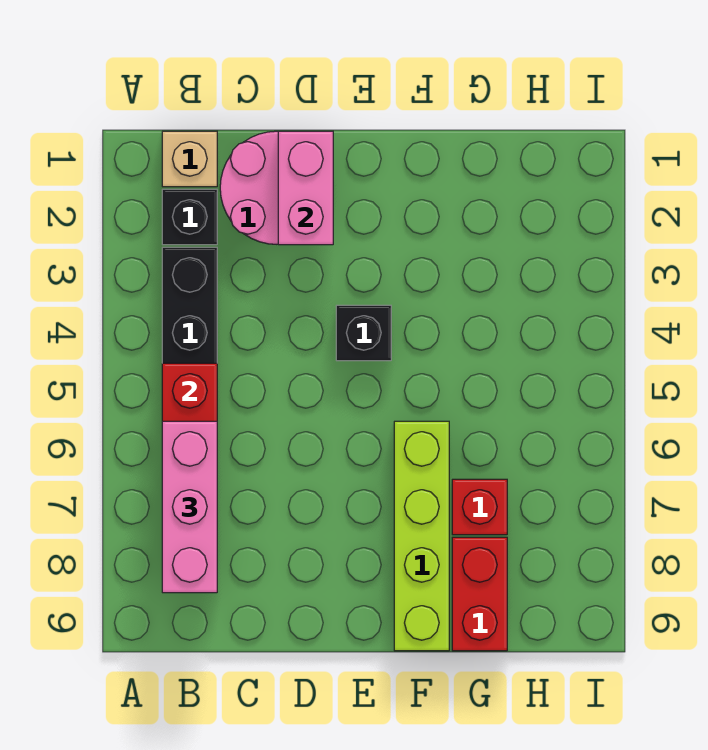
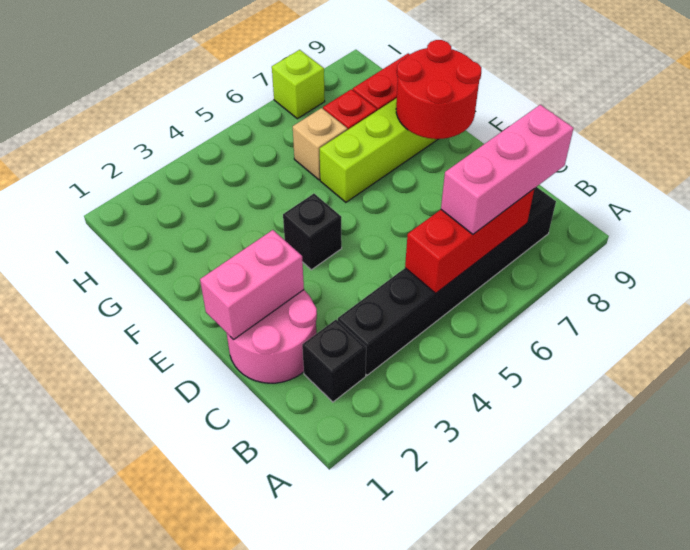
tan brick B1 level 1 -> tan brick G6 level 1
none -> red round brick E8:F9 level 2
none -> lime brick I7 level 1

